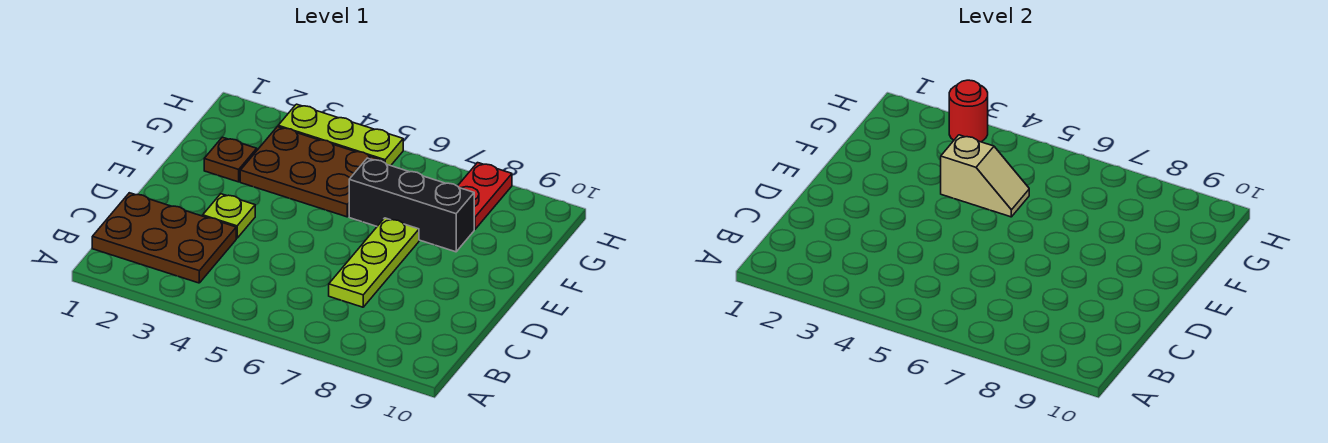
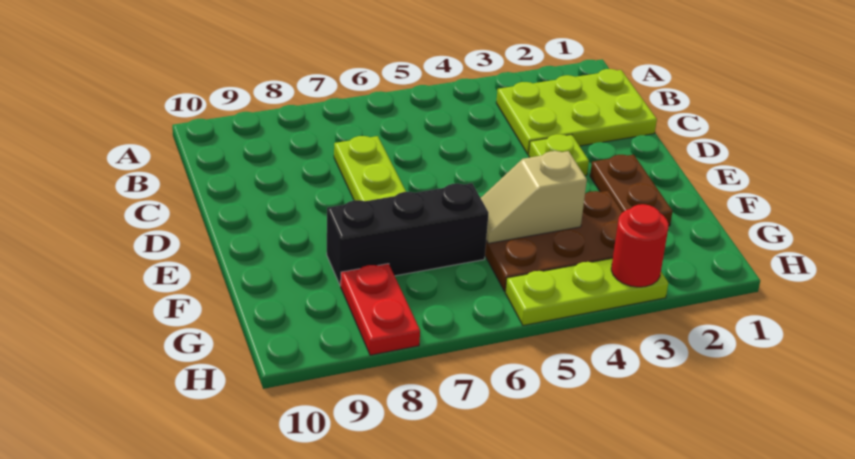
brown plate B1:C3 level 1 -> lime plate B1:C3 level 1
brown plate F2 level 1 -> brown plate E2:F2 level 1

